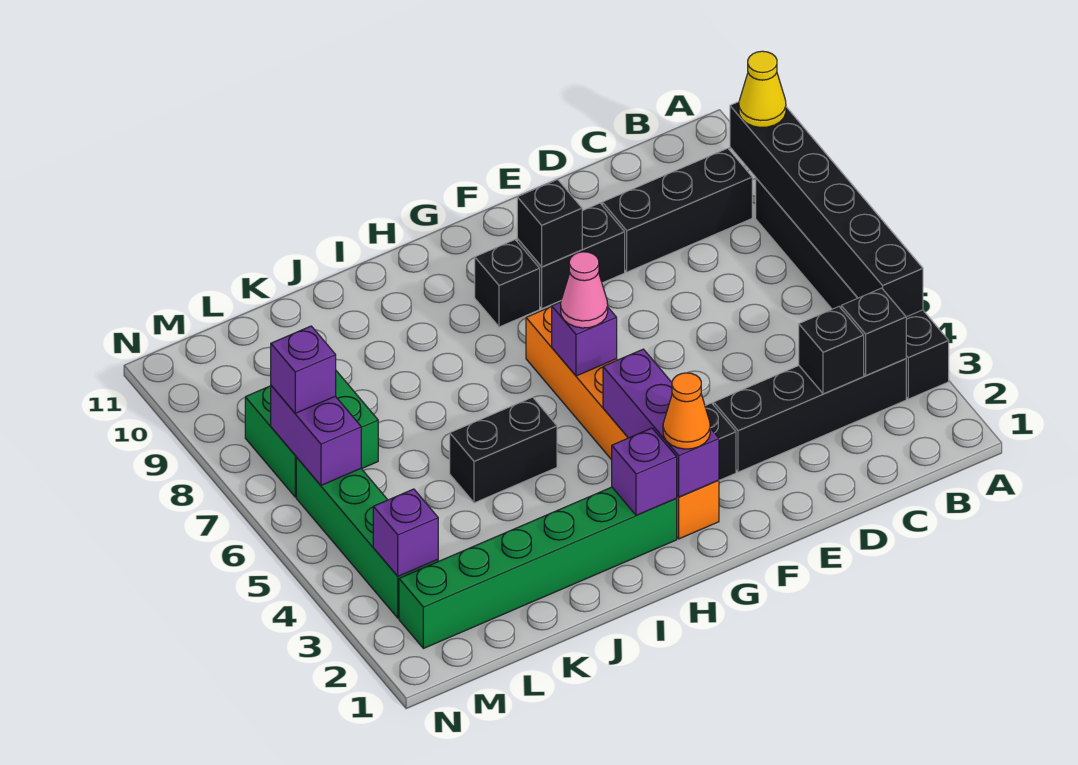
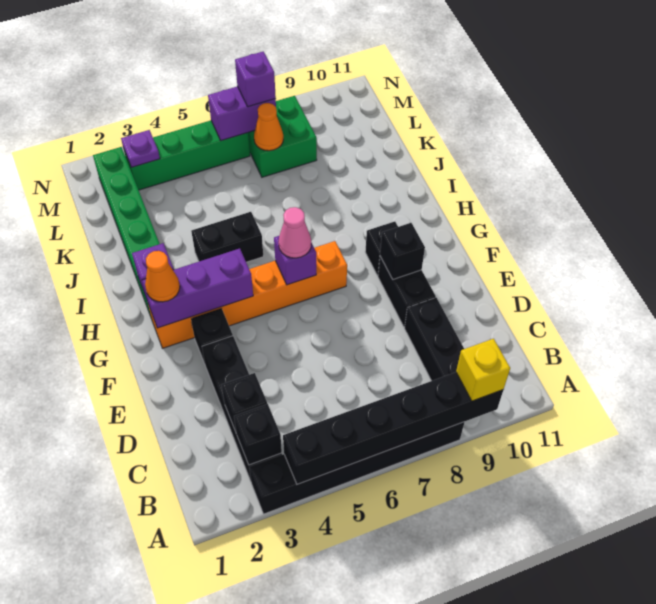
yellow cone A9 level 3 -> yellow brick A9 level 3
black brick I5:J5 level 1 -> black brick I4:I5 level 1
none -> orange cone L7 level 2
purple brick M3 level 2 -> purple plate M3 level 2

